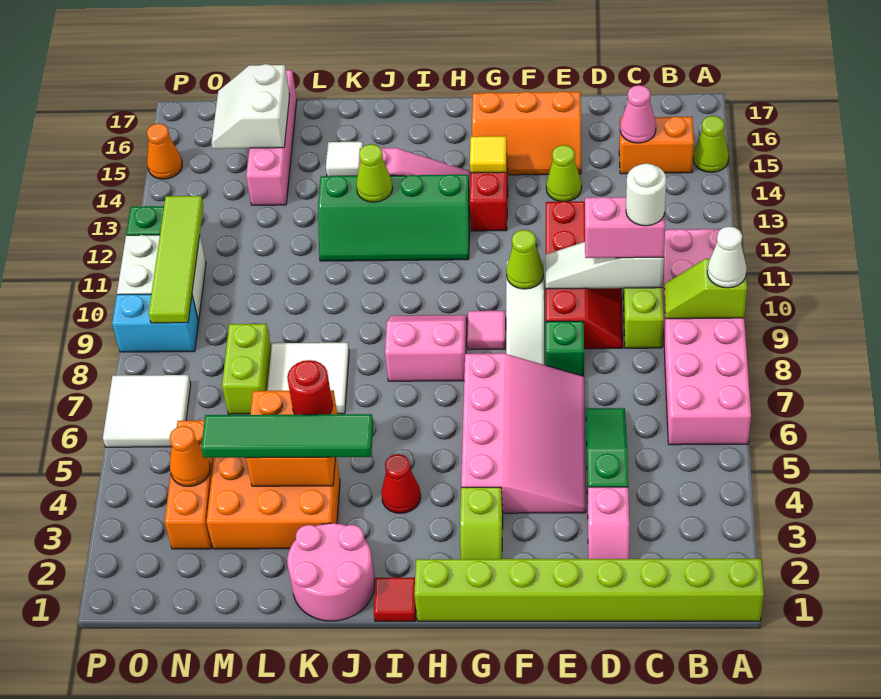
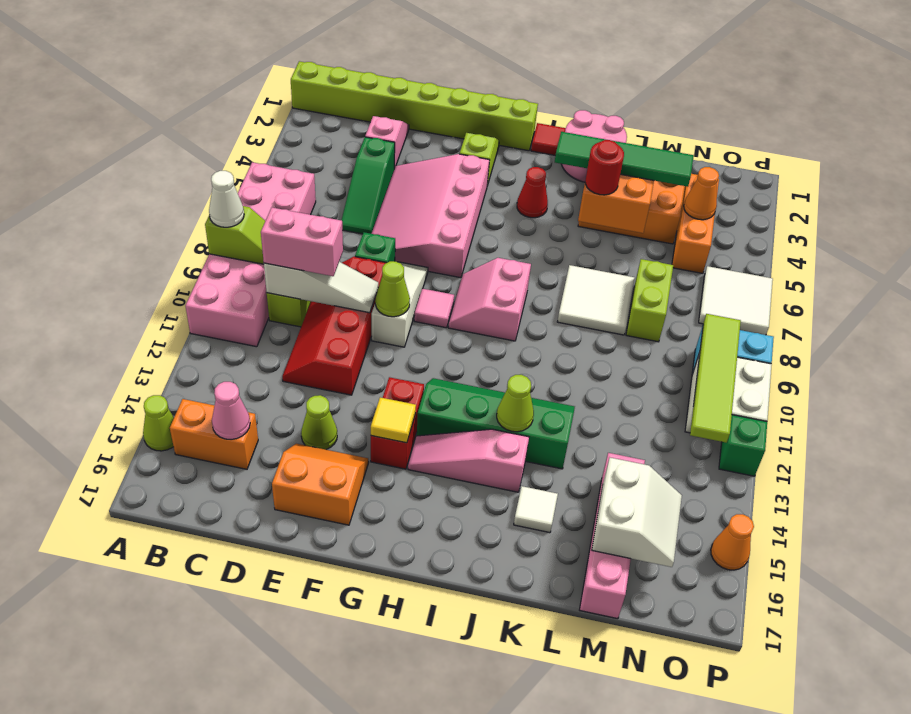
white round brick C10 level 4 -> none
orange slope E15:G16 level 1 top 16 -> orange slope E15:F16 level 1 top 16
pink slope H8:I9 level 1 top 8 -> pink slope H8:I9 level 1 top I

